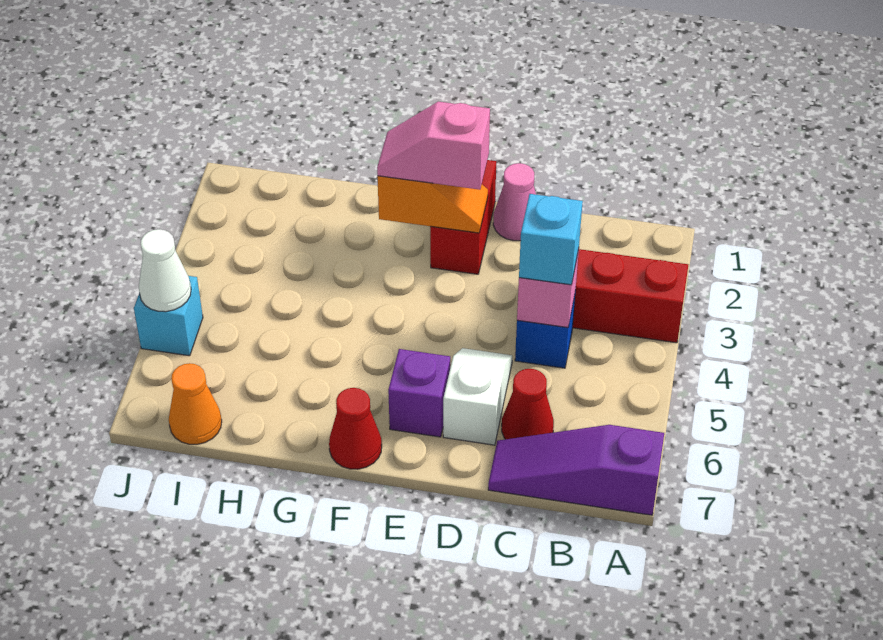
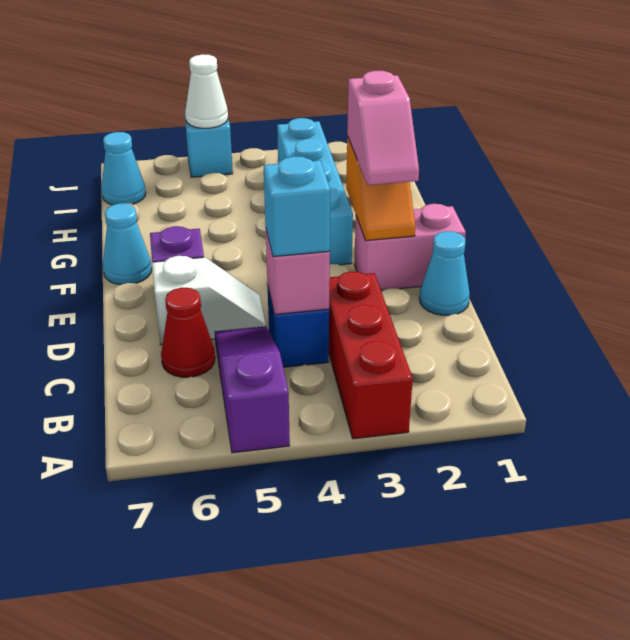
purple slope A7:C7 level 1 top A -> purple slope A5:C5 level 1 top A
pink cone D1 level 1 -> cyan cone D1 level 1
red brick E1:E2 level 1 -> pink brick E1:E2 level 1
pink slope E2:F2 level 3 top E -> pink slope E2:F2 level 3 top F
none -> cyan brick F3:I3 level 1
red cone F7 level 1 -> cyan cone F7 level 1
orange cone I7 level 1 -> cyan cone I7 level 1

